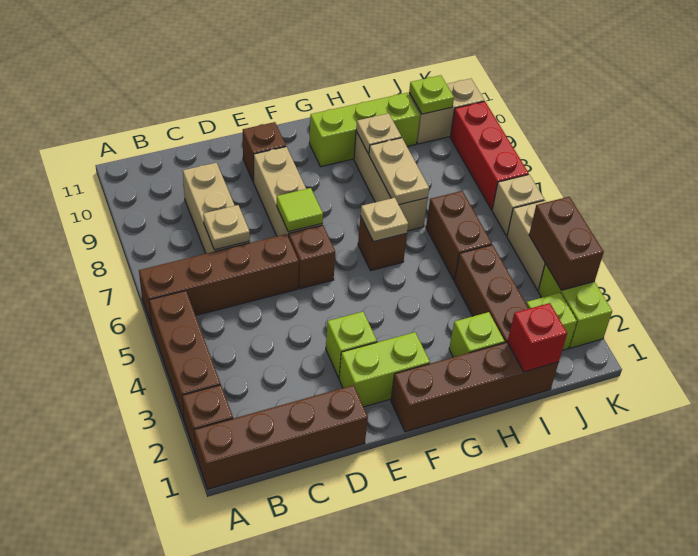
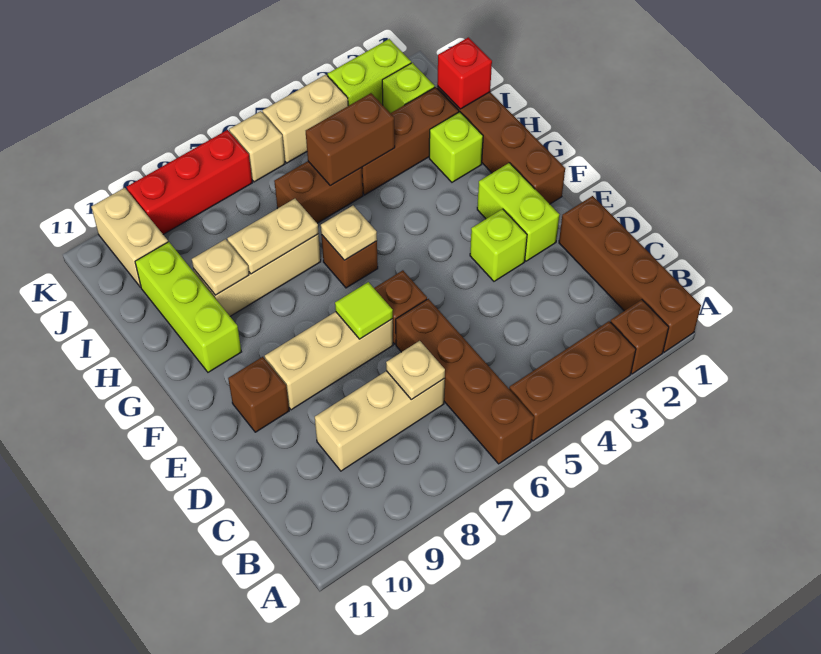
lime plate J10 level 2 -> none
brown brick K3:K4 level 2 -> brown brick I4:I5 level 2

